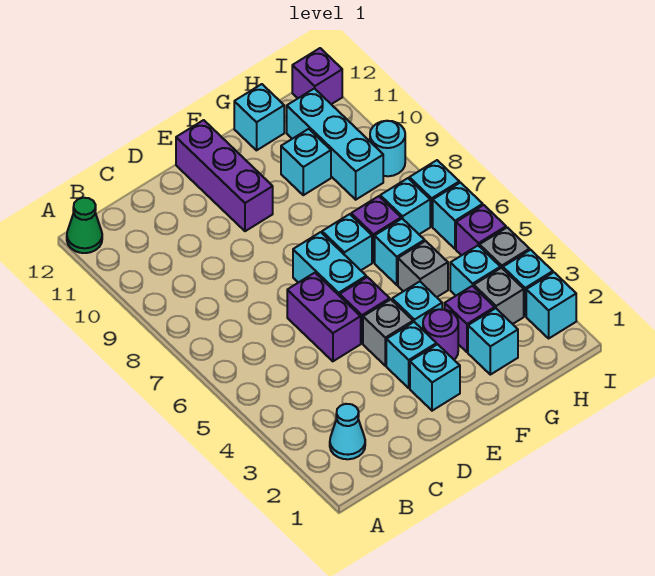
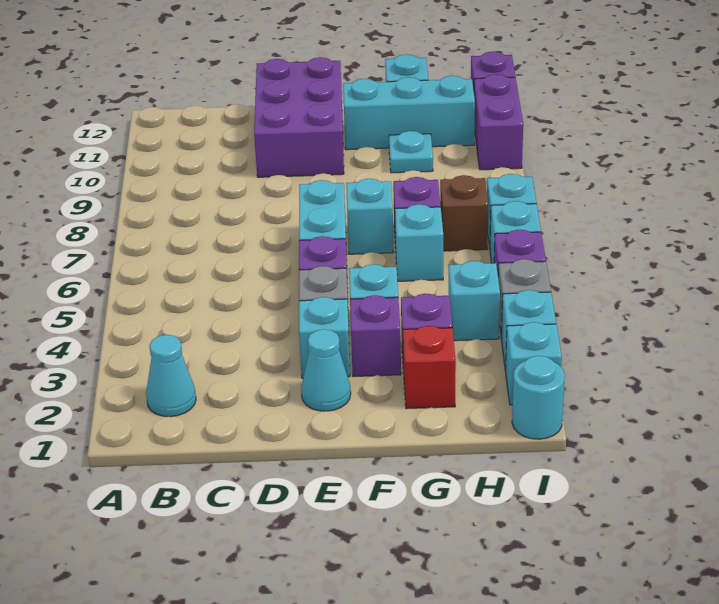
green cone A12 level 1 -> none
purple brick D5:D6 level 1 -> purple brick I10:I11 level 1
cyan brick E2 level 1 -> cyan cone E2 level 1
purple brick E10:E12 level 1 -> purple brick D10:E12 level 1
purple round brick F3 level 1 -> purple brick F3 level 1
cyan brick G2 level 1 -> red brick G2 level 1
grey brick G5 level 1 -> none
cyan brick G10 level 1 -> cyan plate G10 level 1
grey brick H3 level 1 -> none
cyan brick H7 level 1 -> brown brick H7 level 1
cyan brick H9:H11 level 1 -> cyan brick F11:H11 level 1
cyan round brick I9 level 1 -> cyan round brick I1 level 1

